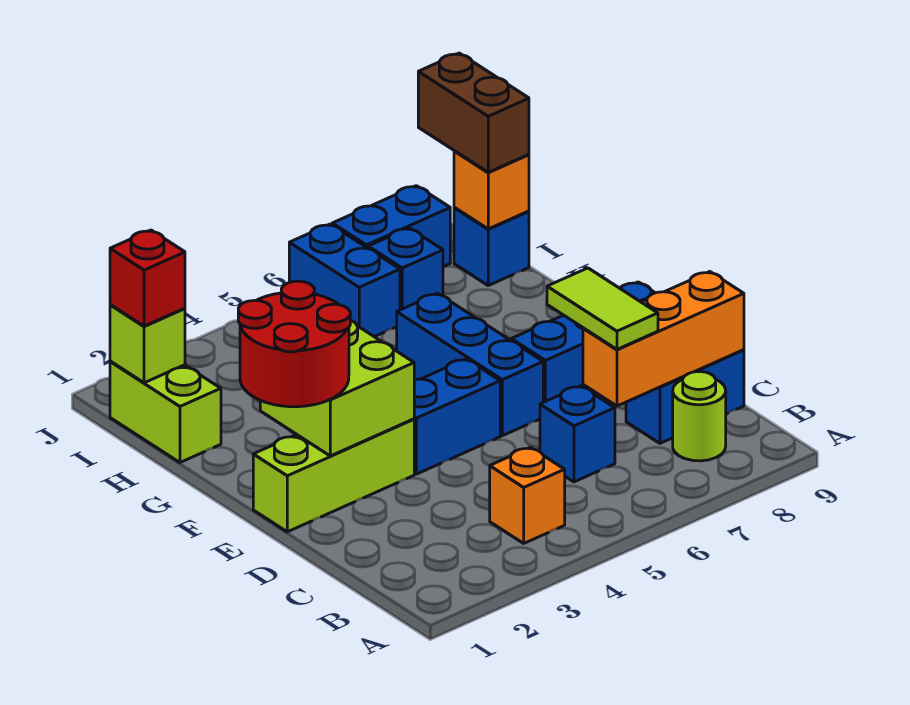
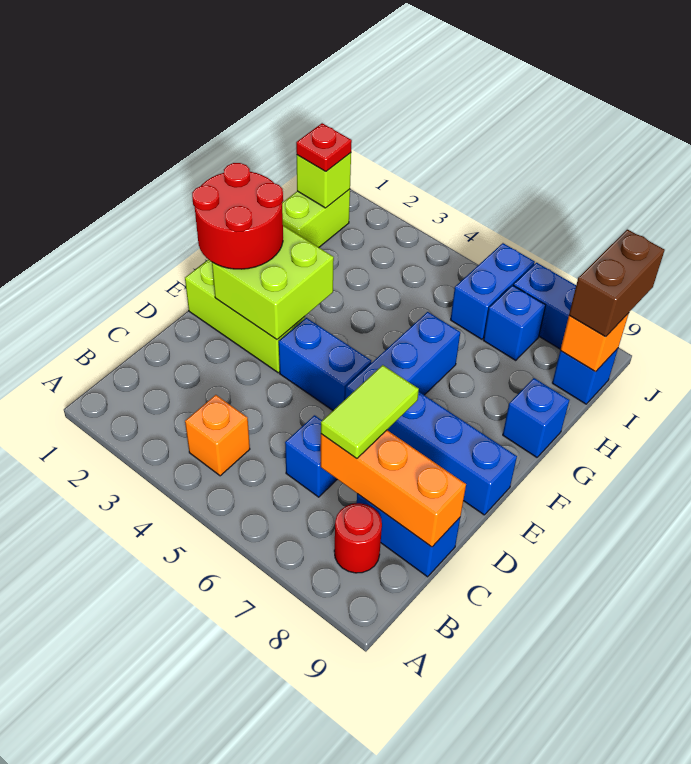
lime round brick B8 level 1 -> red round brick B8 level 1
none -> blue brick G9 level 1
red brick I1 level 3 -> red plate I1 level 3

